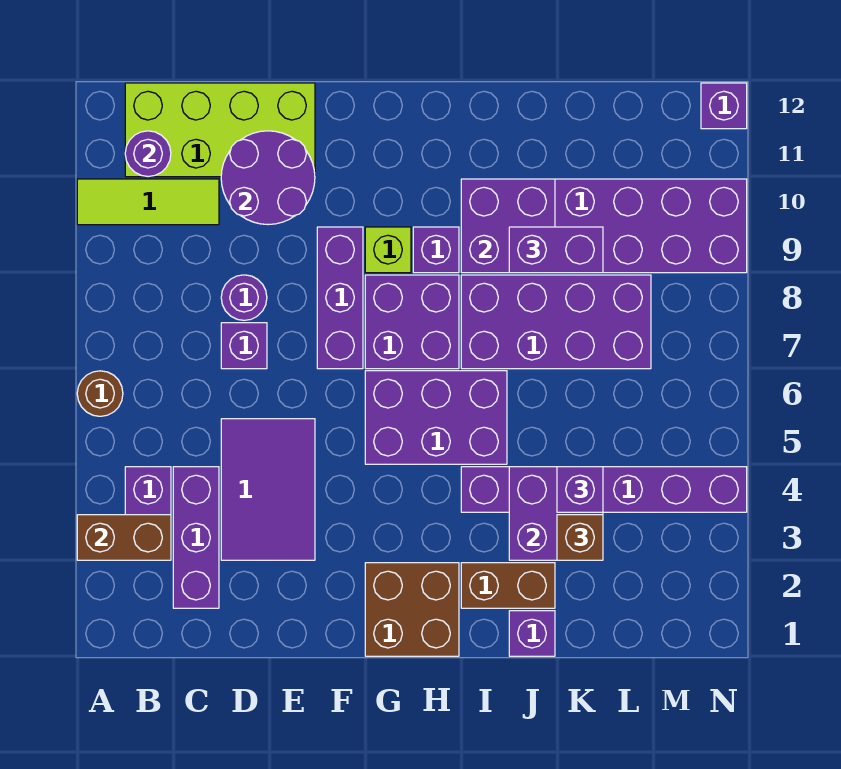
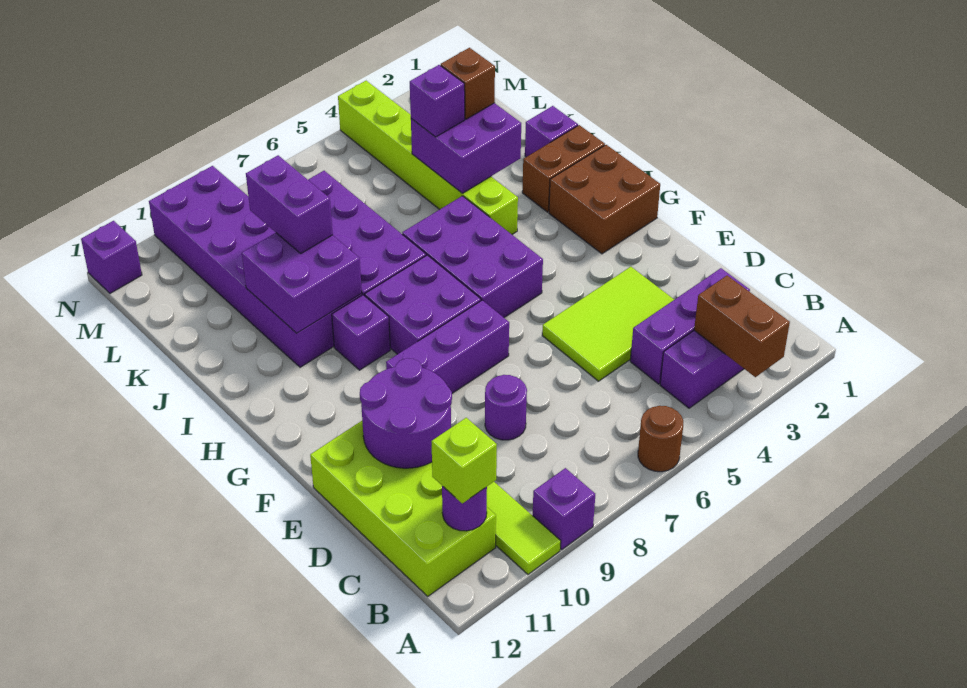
purple tile D3:E5 level 1 -> lime tile D3:E5 level 1
purple brick D7 level 1 -> purple brick A9 level 1
lime brick G9 level 1 -> lime brick B11 level 3
brown brick I2:J2 level 1 -> brown brick I1:I2 level 1
purple brick I4:N4 level 1 -> lime brick I4:N4 level 1

